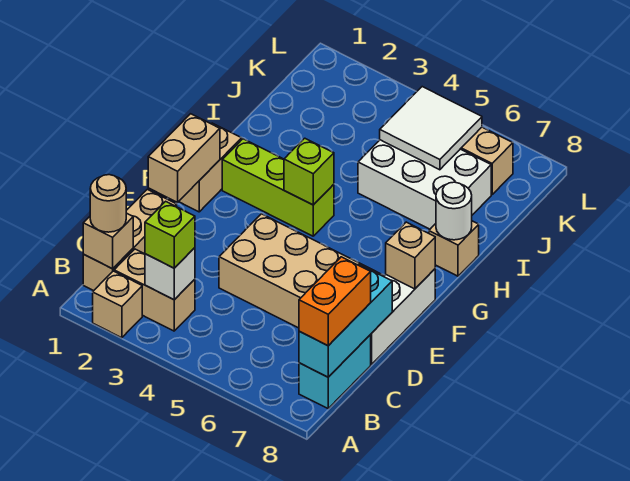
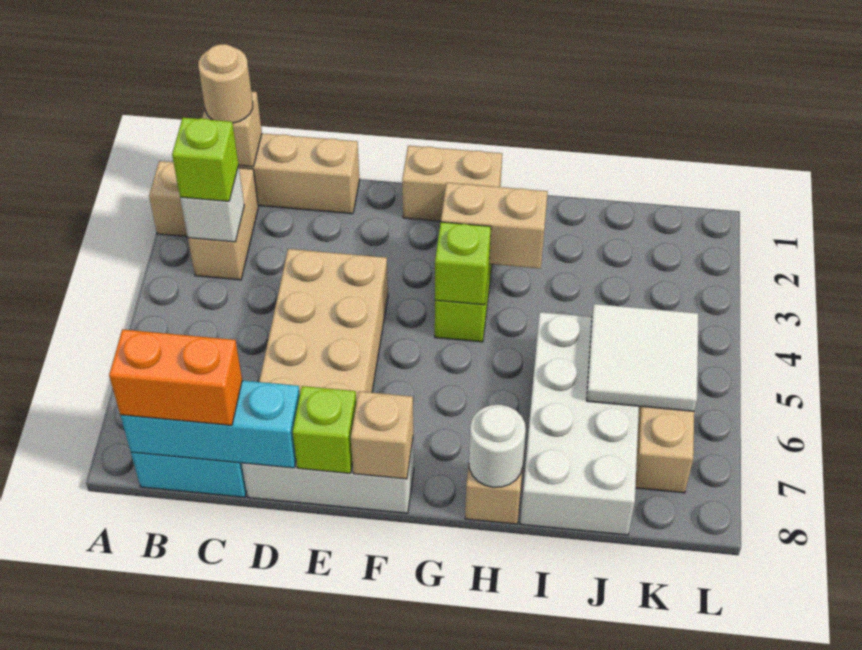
tan brick E1:F1 level 2 -> tan brick G3:H3 level 2
none -> lime brick E8 level 2
white brick I5:J7 level 1 -> white brick I5:J8 level 1

